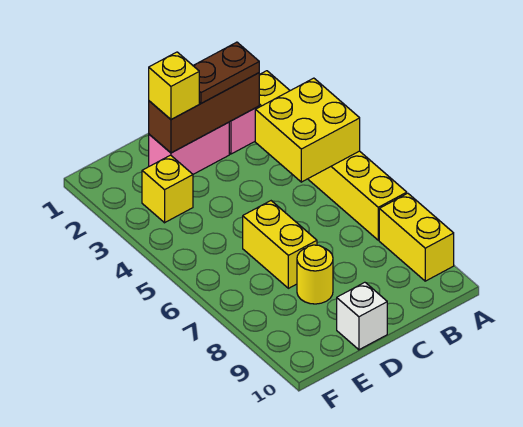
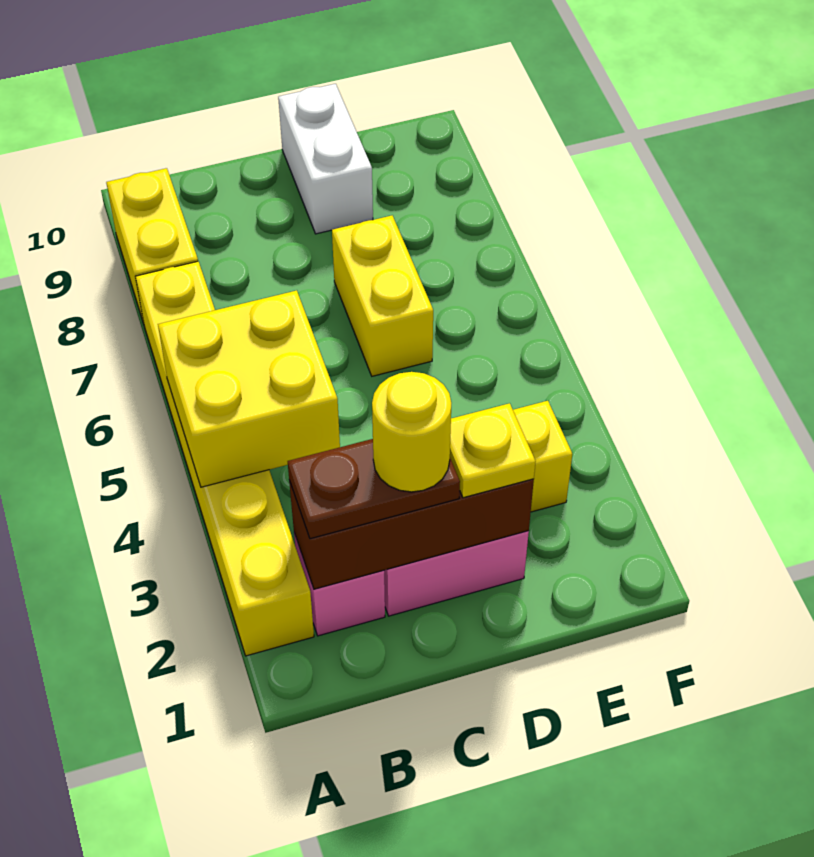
yellow brick D2 level 3 -> yellow plate D2 level 3
yellow round brick D8 level 1 -> yellow round brick C2 level 4
white brick D10 level 1 -> white brick D9:D10 level 1

